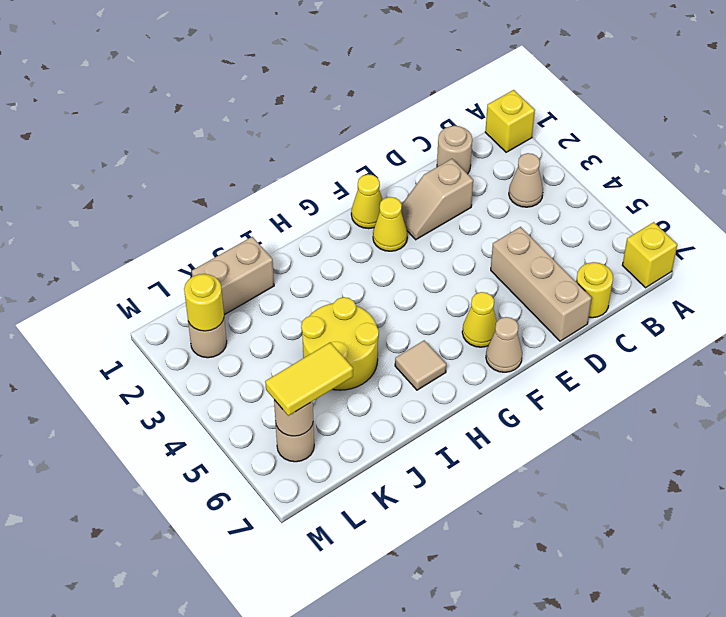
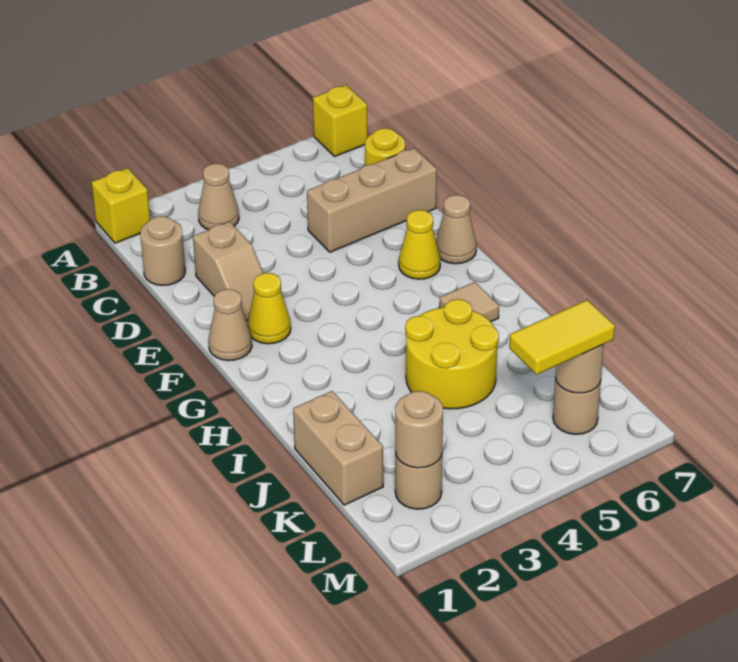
yellow cone F1 level 1 -> tan cone F1 level 1
yellow tile K6:L6 level 3 -> yellow tile L5:L6 level 3
yellow round brick L2 level 2 -> tan round brick L2 level 2

